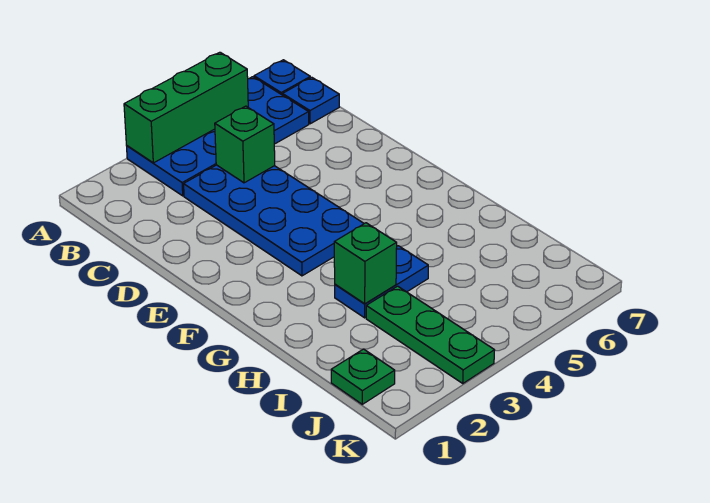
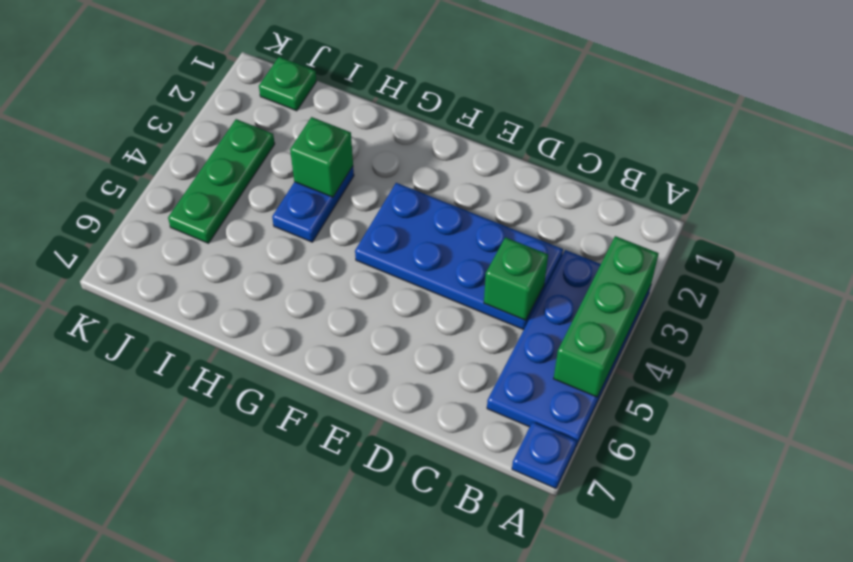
blue plate B7 level 1 -> none
green plate I3:K3 level 1 -> green plate J3:J5 level 1

